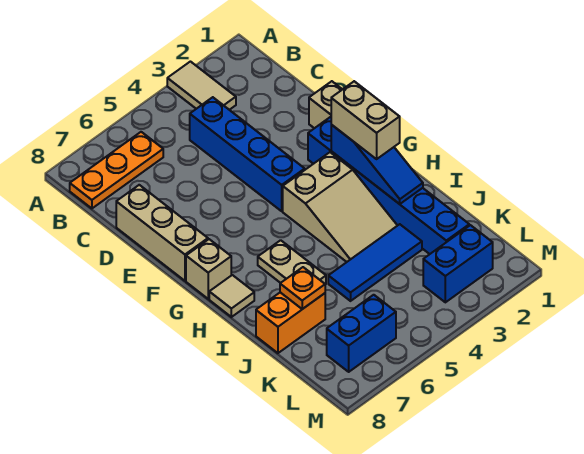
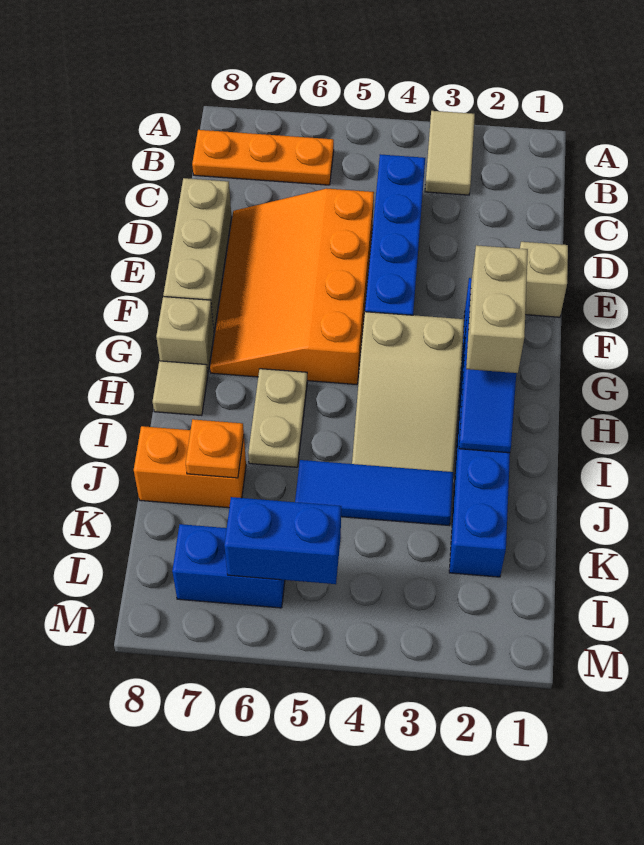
none -> orange slope D5:G7 level 1 top 5
blue brick L2:L3 level 1 -> blue brick L5:L6 level 2

